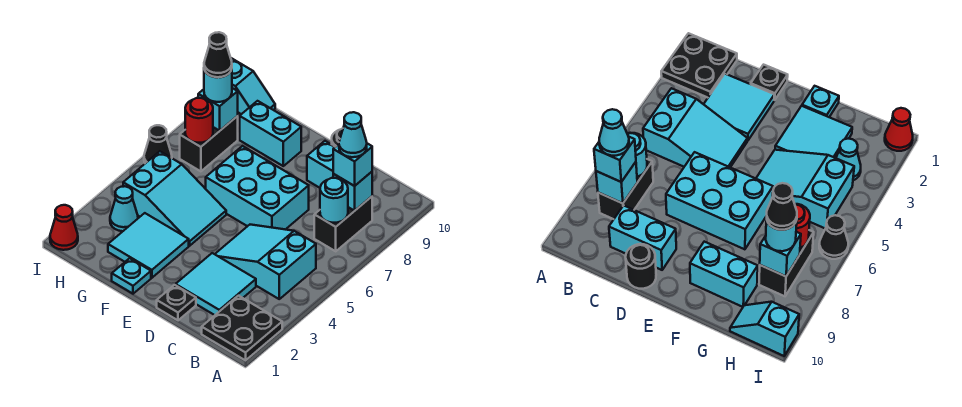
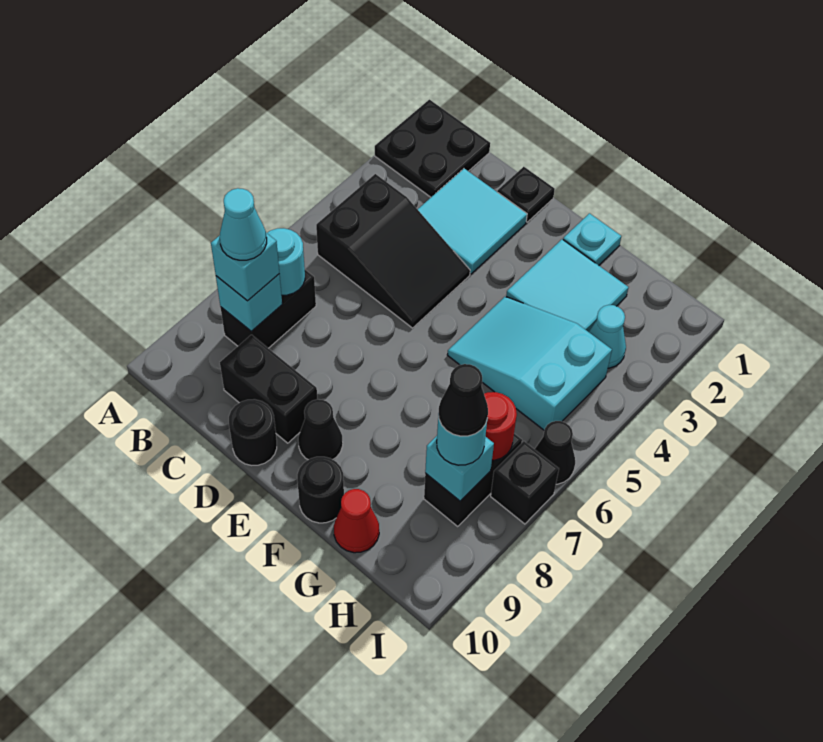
cyan slope B4:D5 level 1 top B -> black slope B4:D5 level 1 top B
cyan brick C9:D9 level 1 -> black brick C9:D9 level 1
cyan brick D6:F7 level 1 -> none
none -> black cone E9 level 1
cyan brick F9:G9 level 1 -> none
none -> black round brick F10 level 1
cyan slope H10:I10 level 1 top I -> none
red cone I1 level 1 -> red cone G10 level 1
none -> black brick I7 level 1

